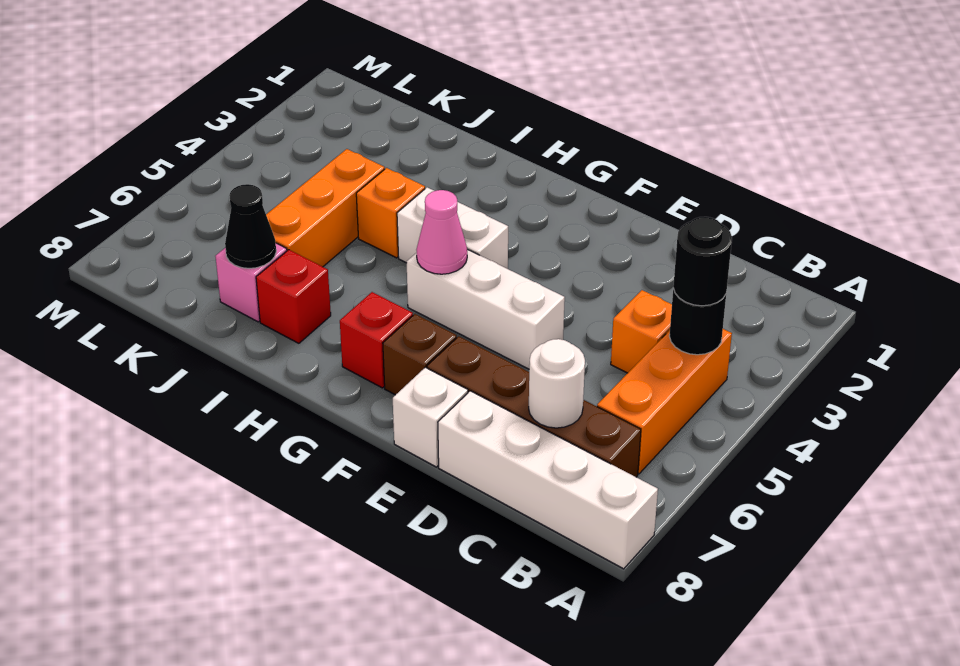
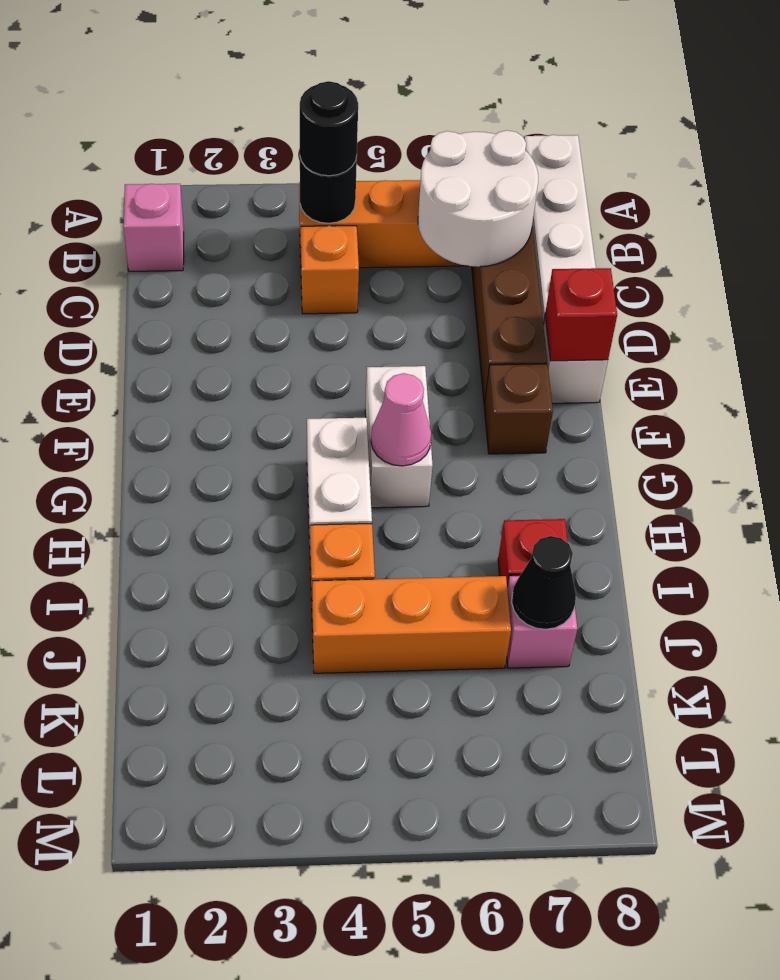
none -> pink brick B1 level 1
white round brick C7 level 2 -> white round brick B6:C7 level 2
white brick E5:G5 level 1 -> white brick F5:G5 level 1
red brick G7 level 1 -> red brick E8 level 2

